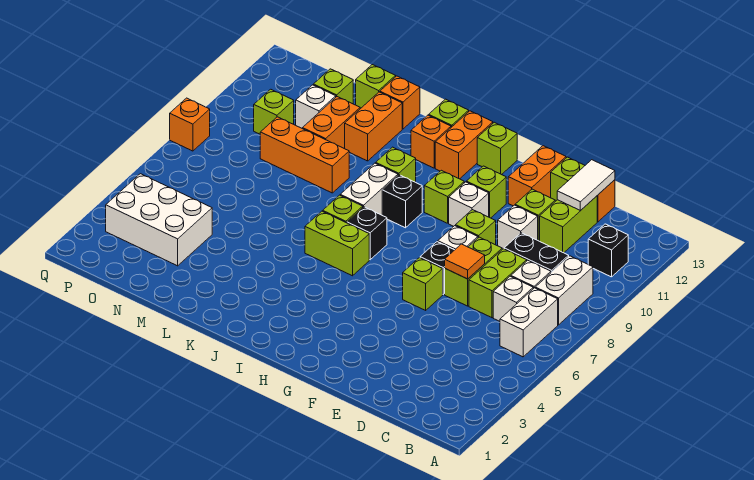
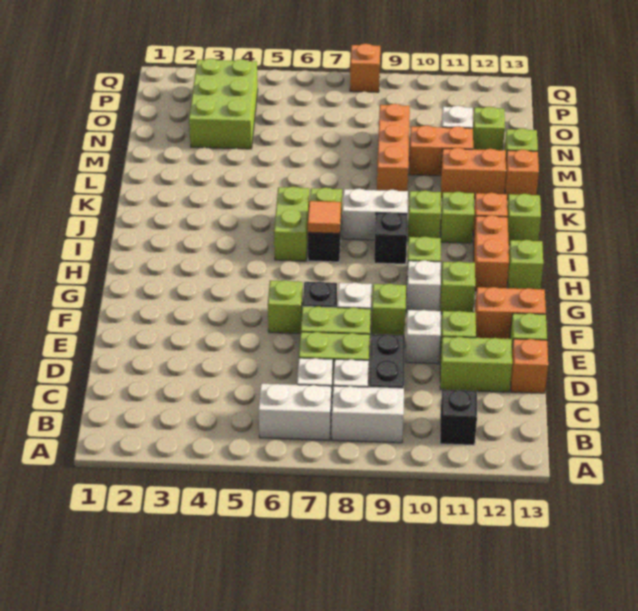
white tile D12:D13 level 2 -> none
orange tile E7 level 2 -> orange tile I7 level 2
orange brick I12:I13 level 1 -> orange brick H12:I12 level 1
white brick N3:P4 level 1 -> lime brick N3:P4 level 1
lime brick O10 level 1 -> lime brick J11 level 1

